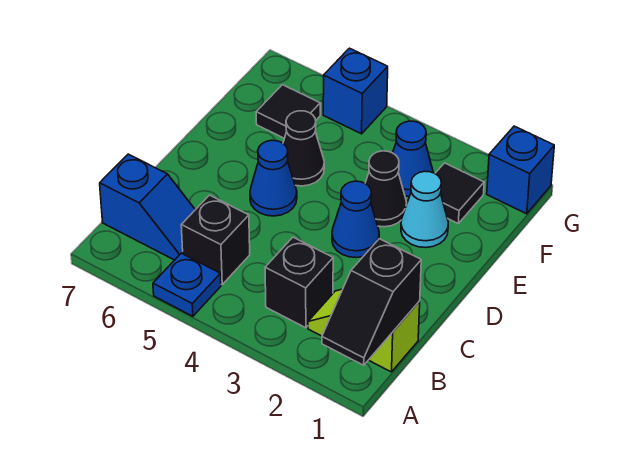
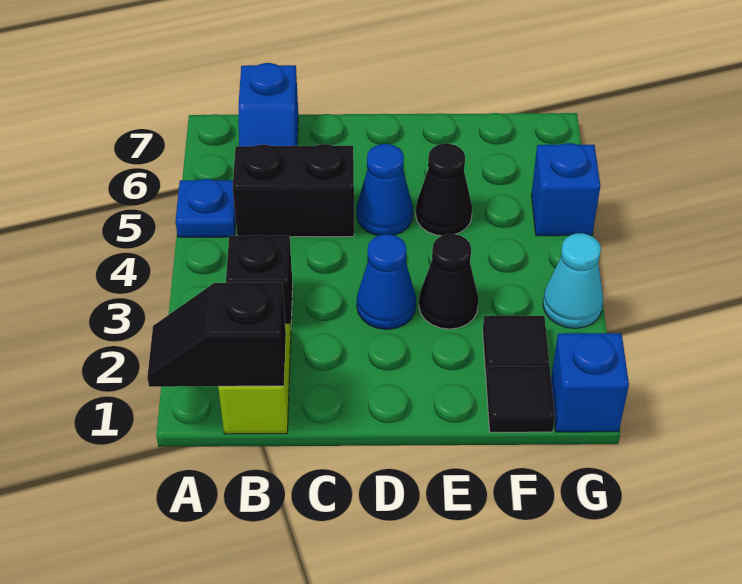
black brick B5 level 1 -> black brick B5:C5 level 1
cyan cone E2 level 1 -> cyan cone G3 level 1
blue cone F3 level 1 -> none
black tile F6 level 1 -> black tile F1 level 1

